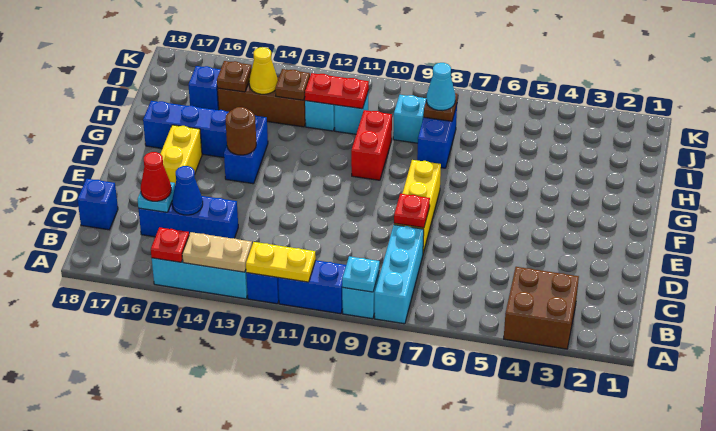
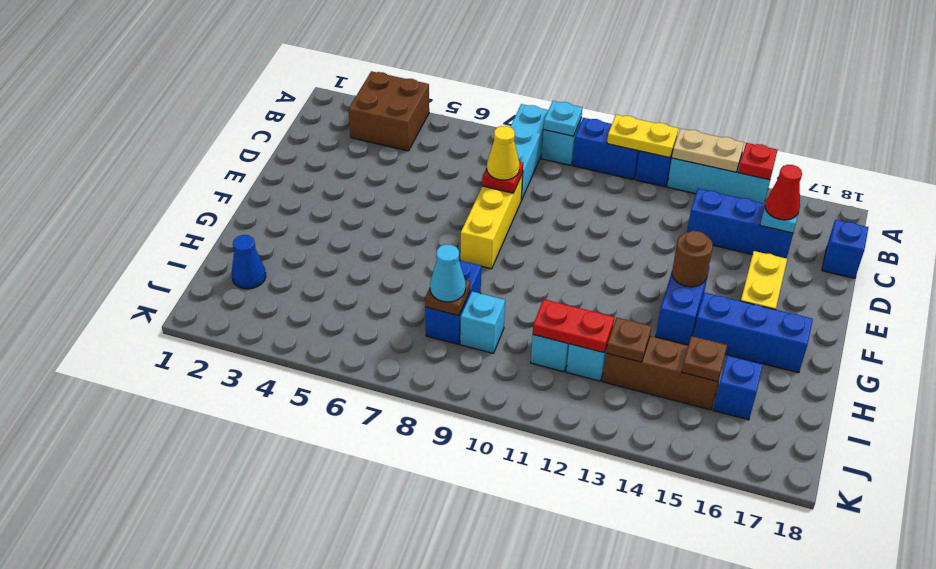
blue cone C15 level 2 -> blue cone I2 level 1
red brick G10:H10 level 1 -> none
yellow cone I14 level 2 -> yellow cone D8 level 3

